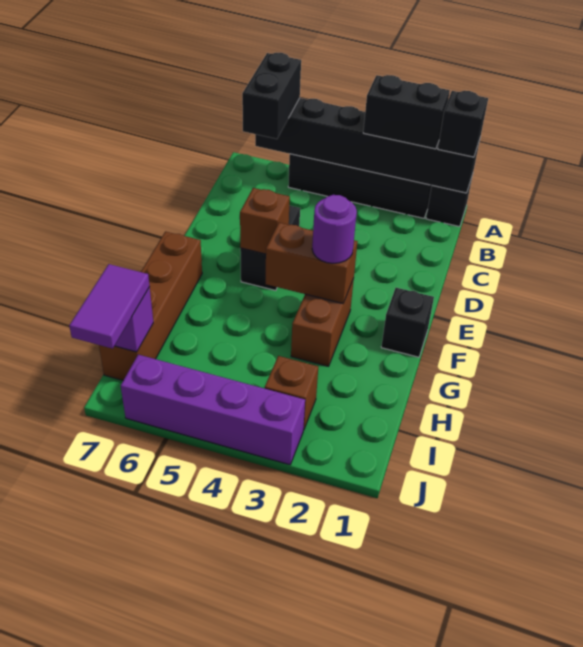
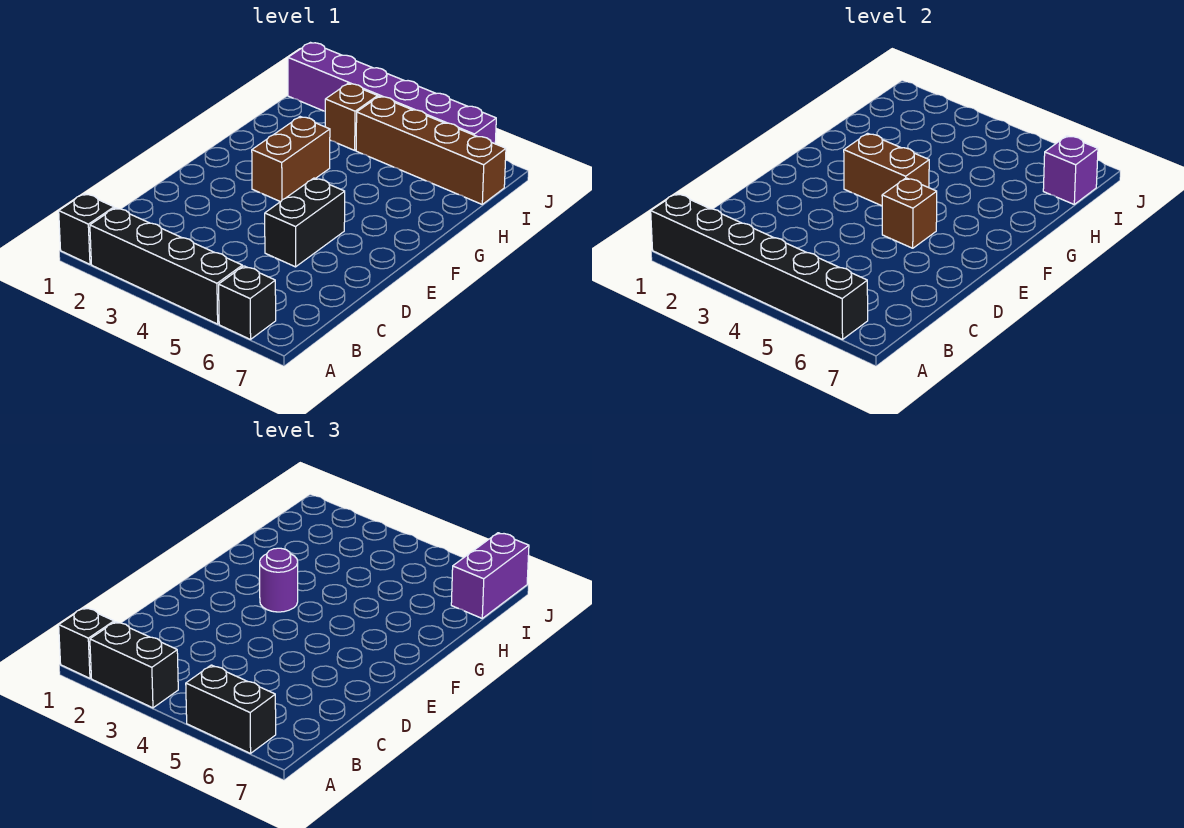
black brick A6:B6 level 3 -> black brick A5:A6 level 3
black brick F1 level 1 -> black brick A6 level 1
brown brick F7:I7 level 1 -> brown brick I4:I7 level 1
purple tile I7:J7 level 3 -> purple brick I7:J7 level 3
purple brick J3:J6 level 1 -> purple brick J1:J6 level 1

